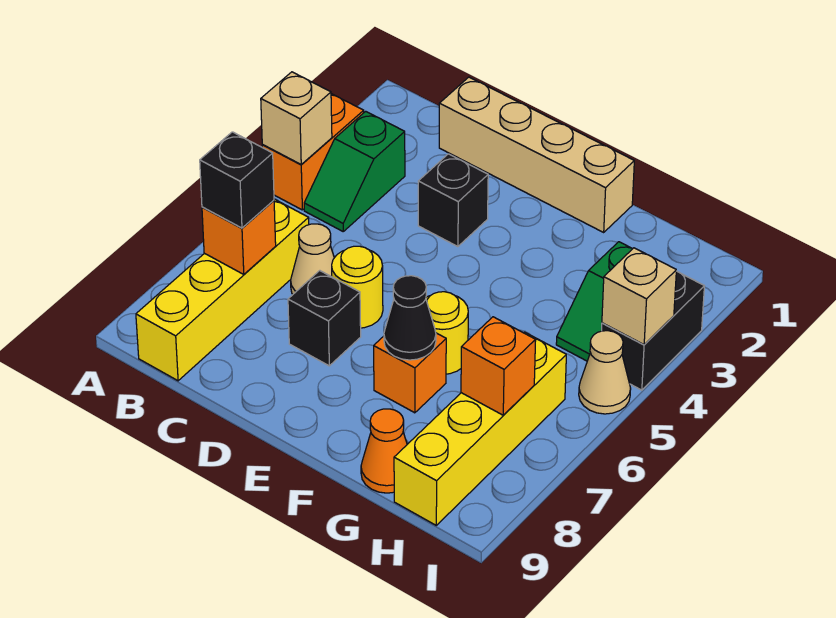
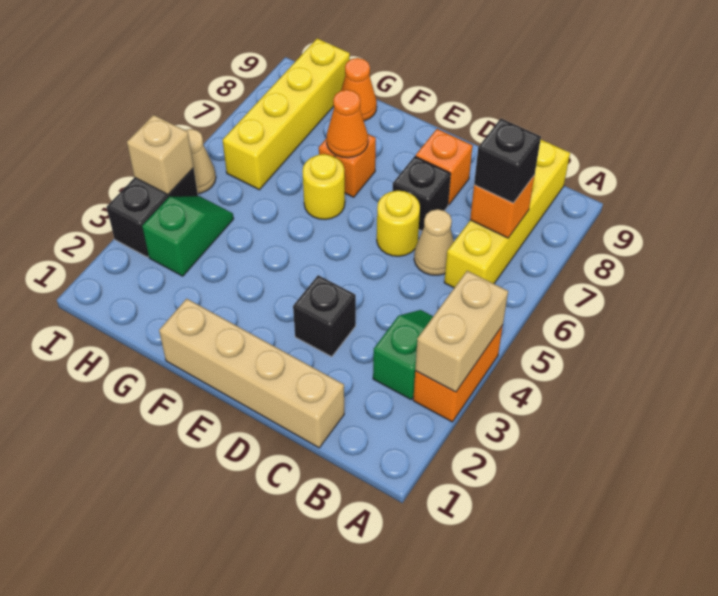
tan brick A4 level 2 -> tan brick A3:A4 level 2
black cone F7 level 2 -> orange cone F7 level 2
orange brick H7 level 2 -> orange brick D8 level 1

